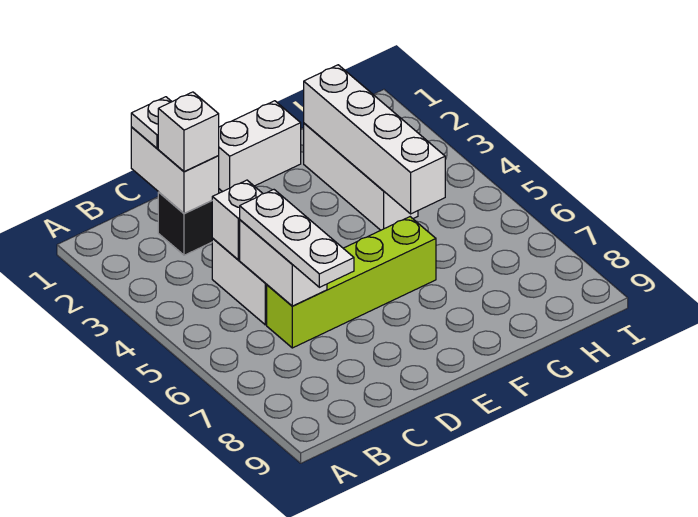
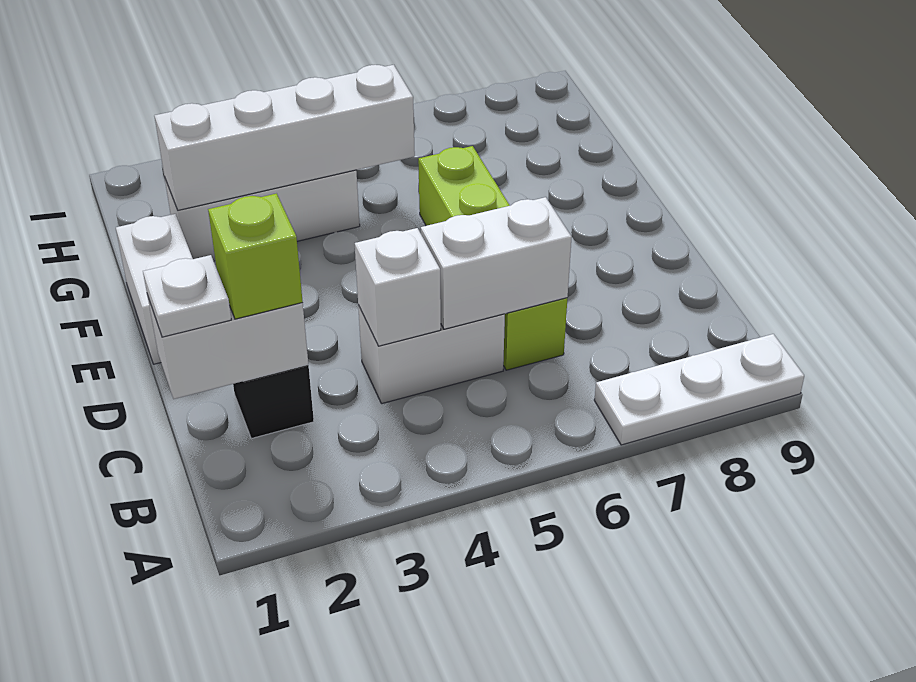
white brick C2 level 3 -> lime brick C2 level 3
white plate C5:C7 level 3 -> white plate A7:A9 level 1

